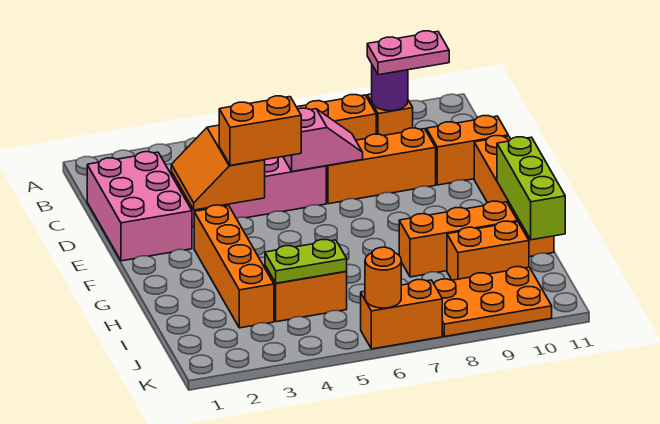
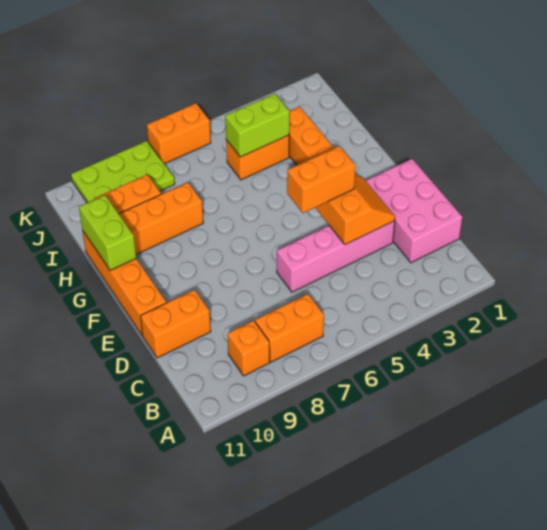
purple round brick B9 level 2 -> none
pink plate B9:B10 level 3 -> none
pink slope D6:D7 level 2 top 6 -> none
orange brick D7:D9 level 1 -> none
lime brick G11:I11 level 2 -> lime brick G11:H11 level 2
lime plate I4:I5 level 2 -> lime brick I4:I5 level 2
orange plate J8:K10 level 1 -> lime plate J8:K10 level 1
orange round brick K6 level 2 -> none

